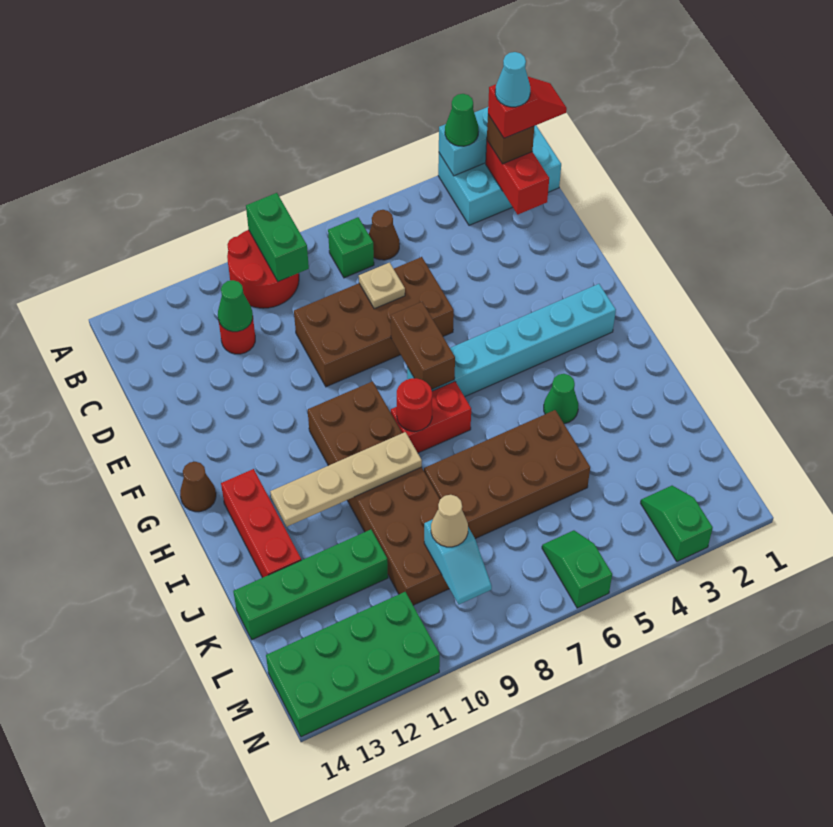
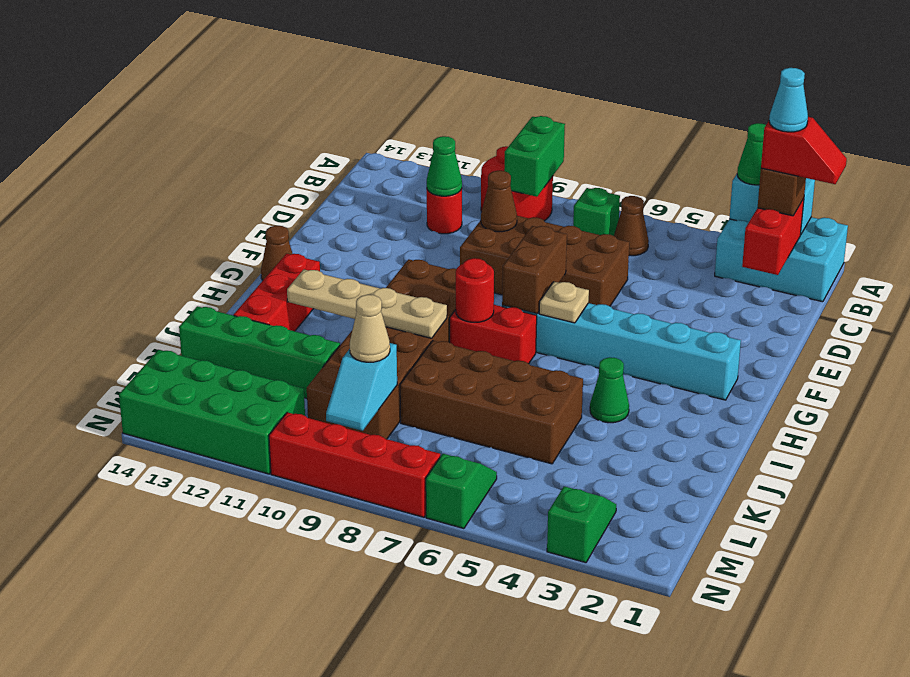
tan plate D7 level 2 -> tan plate G6 level 2
none -> brown cone D9 level 2
none -> red brick N7:N10 level 1

